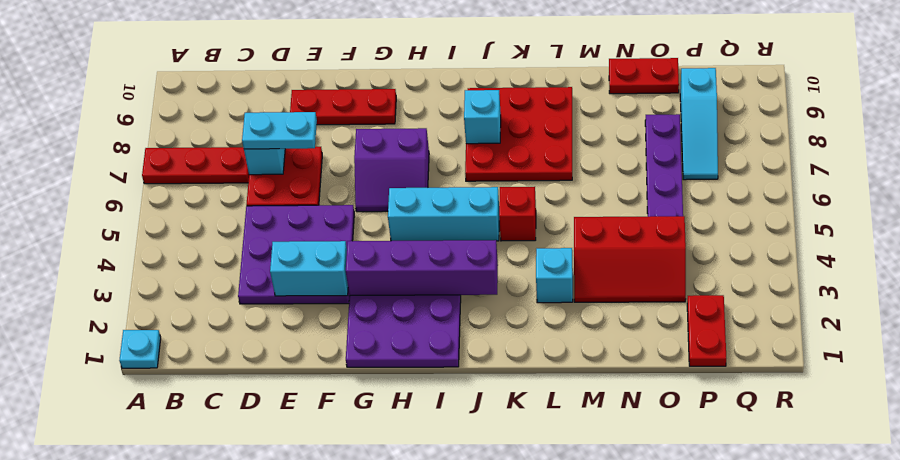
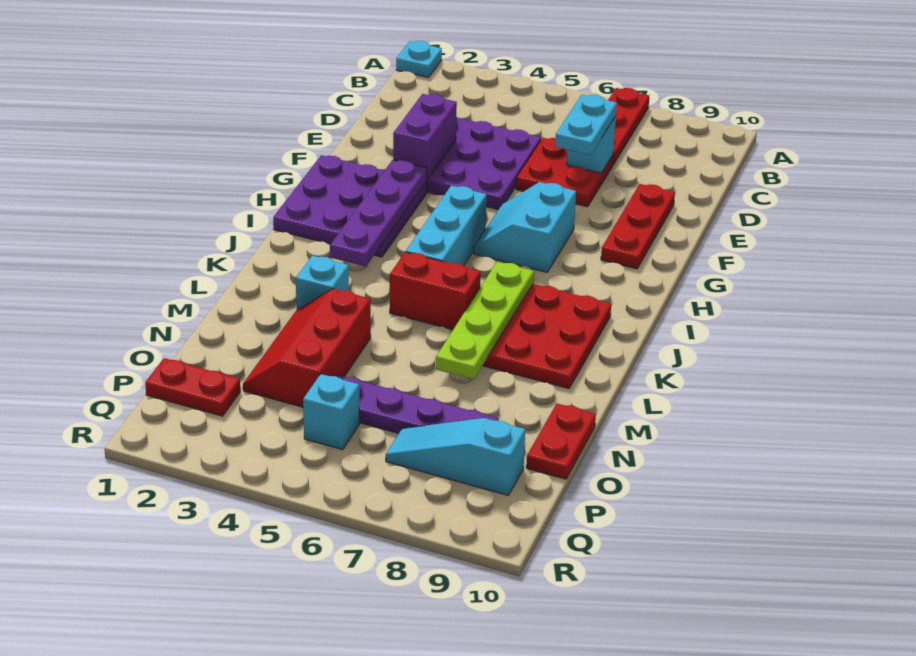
cyan brick E3:F3 level 2 -> purple brick E3:F3 level 2
purple brick G3:J3 level 2 -> purple plate G3:J3 level 2
purple slope G6:H7 level 1 top 7 -> cyan slope G6:H7 level 1 top 7
none -> lime plate J7:M7 level 2
cyan brick J8 level 2 -> cyan brick P5 level 1
red brick K5 level 1 -> red brick K5:K6 level 1

